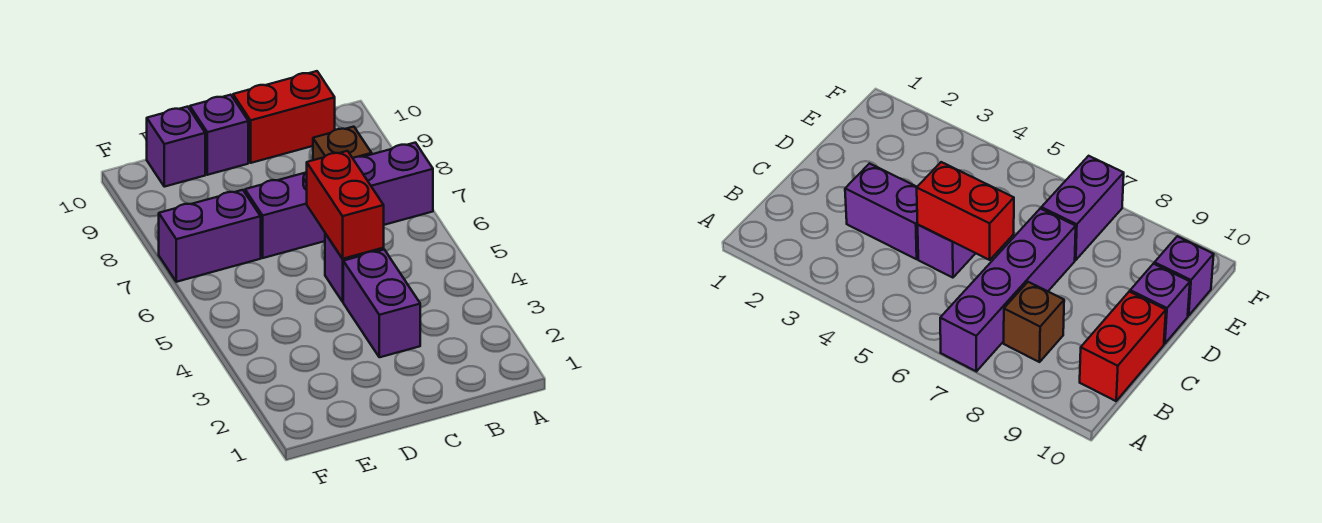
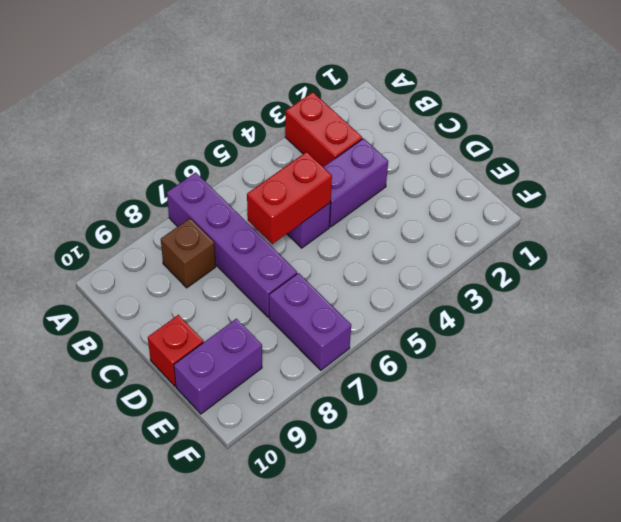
red brick B10:C10 level 1 -> red brick A3:B3 level 1
purple brick D10 level 1 -> red brick D10 level 1
purple brick E10 level 1 -> purple brick E9:E10 level 1

